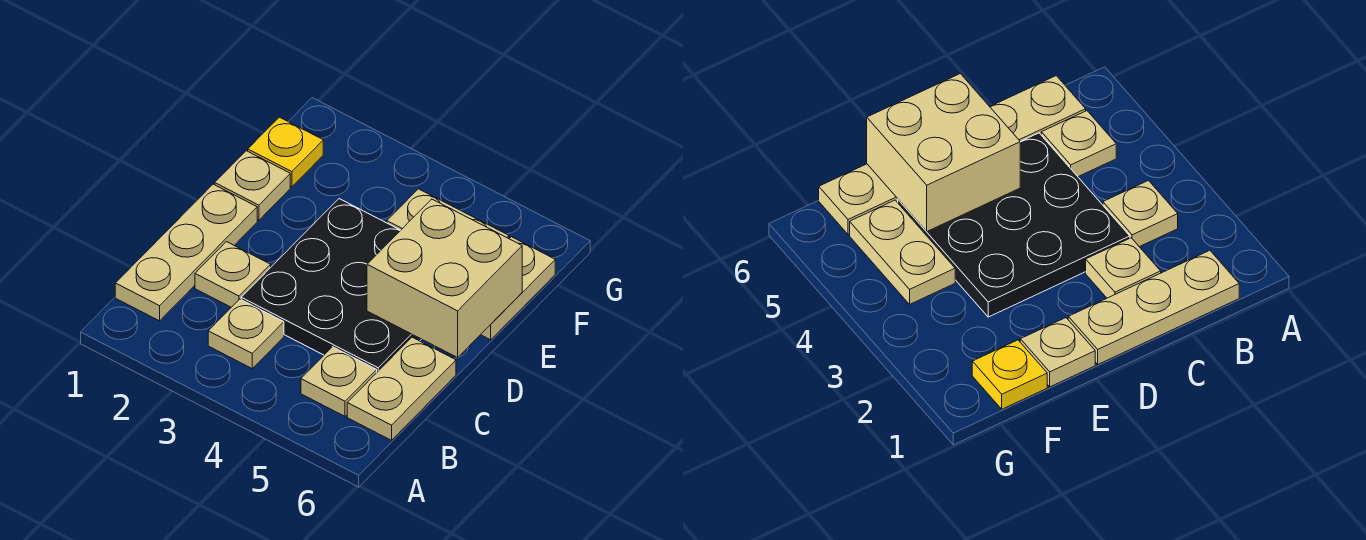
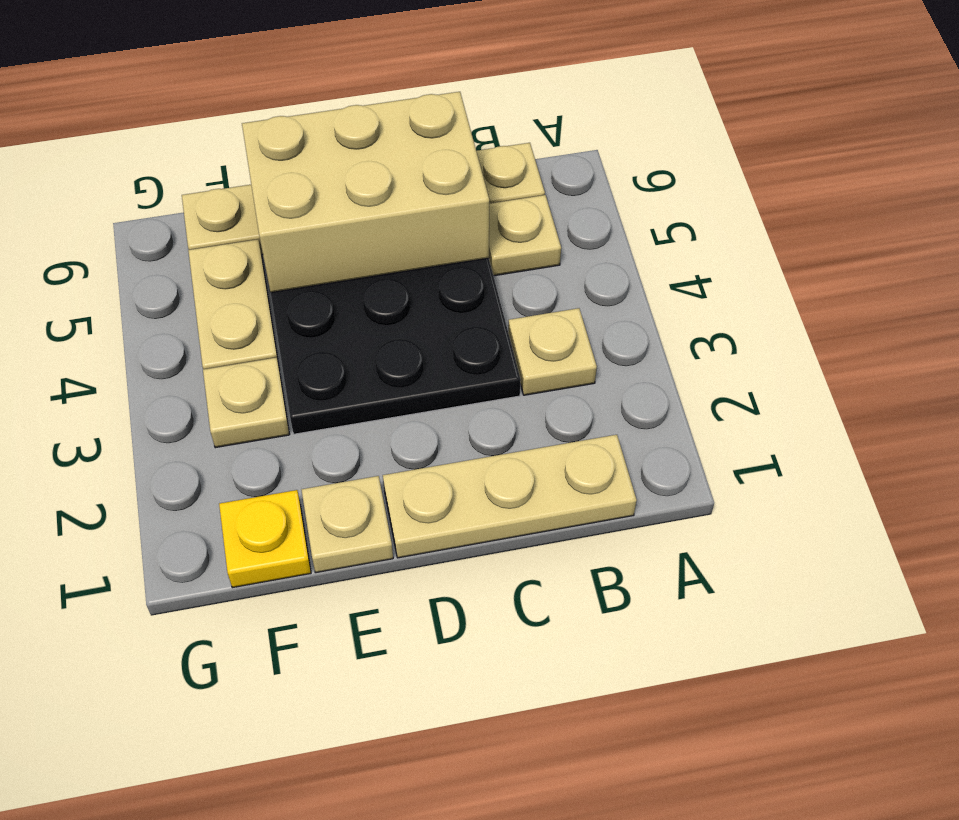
tan plate C2 level 1 -> tan plate F3 level 1
tan brick D5:E6 level 2 -> tan brick C5:E6 level 2

